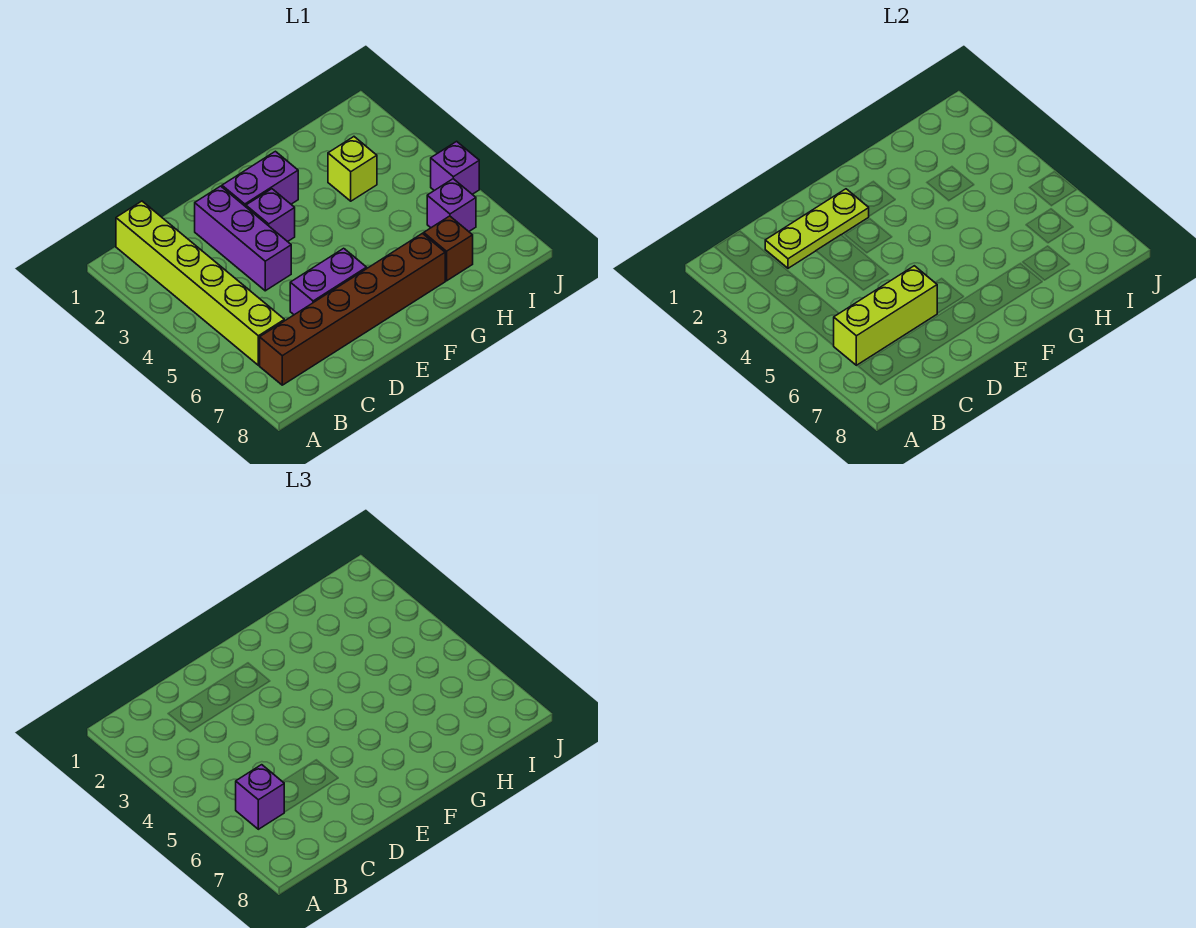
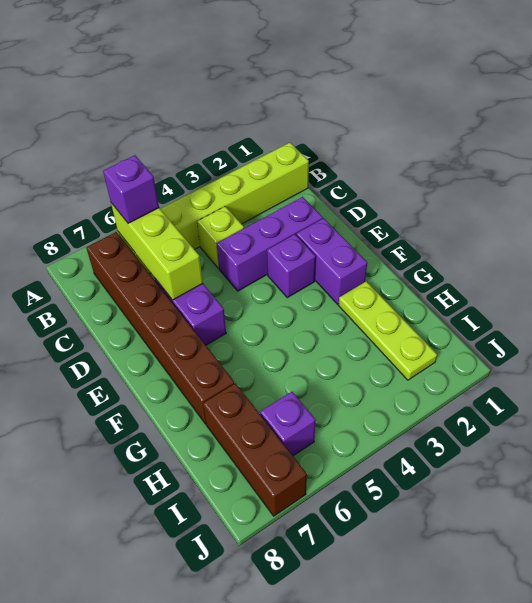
lime plate C2:E2 level 2 -> lime plate G2:I2 level 1
lime brick H3 level 1 -> lime brick C4 level 1
brown brick H7 level 1 -> brown brick H7:J7 level 1
purple brick J5 level 1 -> none

